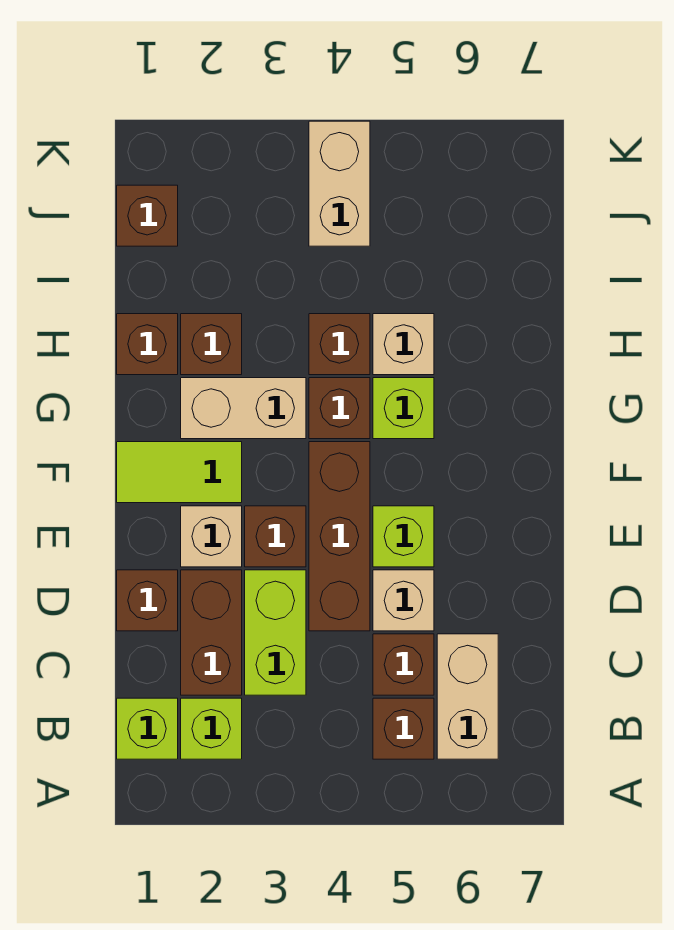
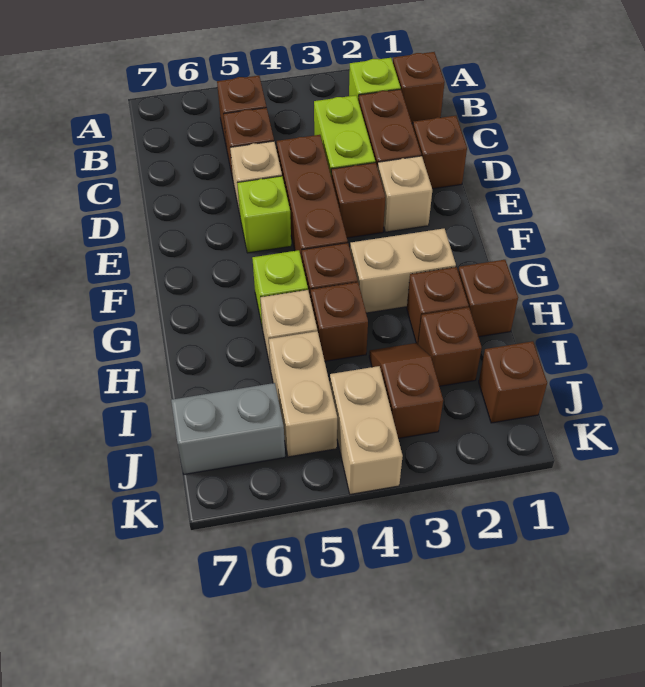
lime brick B1 level 1 -> brown brick B1 level 1
tan brick B6:C6 level 1 -> tan brick I5:J5 level 1
lime tile F1:F2 level 1 -> none
none -> brown brick I2 level 1
none -> brown slope I3:J3 level 1 top J
none -> grey brick J6:J7 level 1

